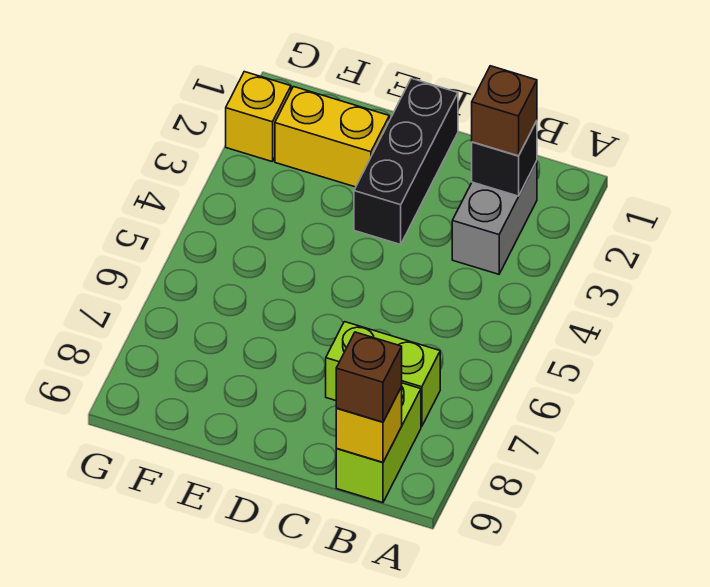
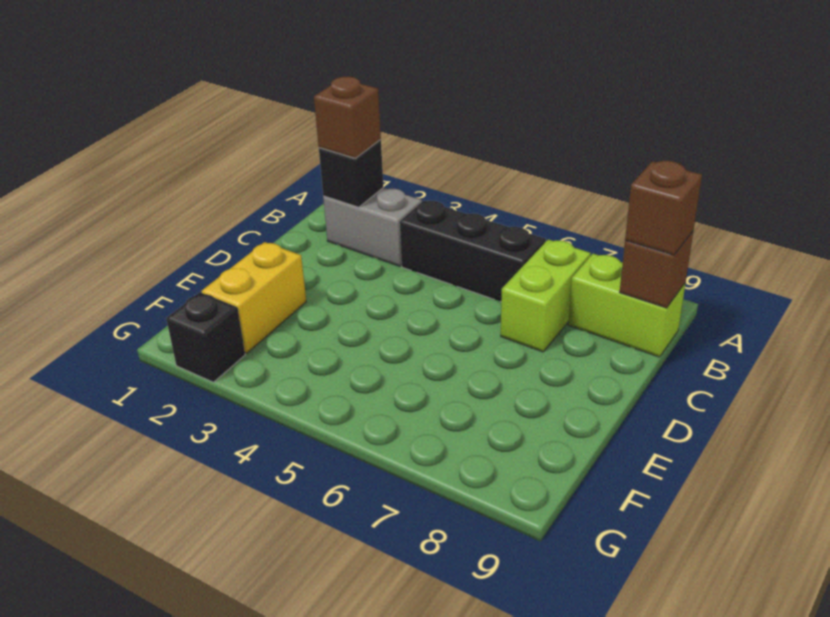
yellow brick B9 level 2 -> brown brick B9 level 2
black brick D1:D3 level 1 -> black brick B4:B6 level 1
yellow brick G2 level 1 -> black brick G2 level 1

